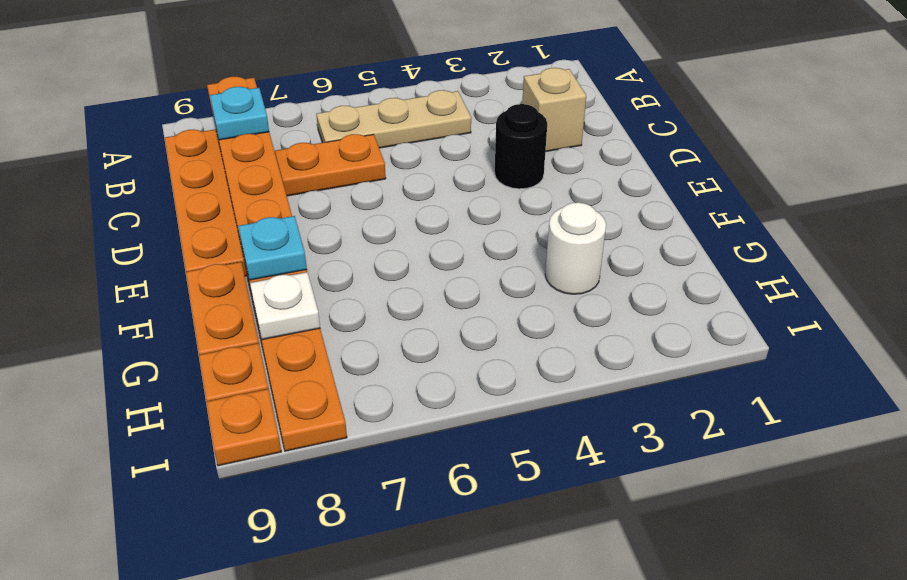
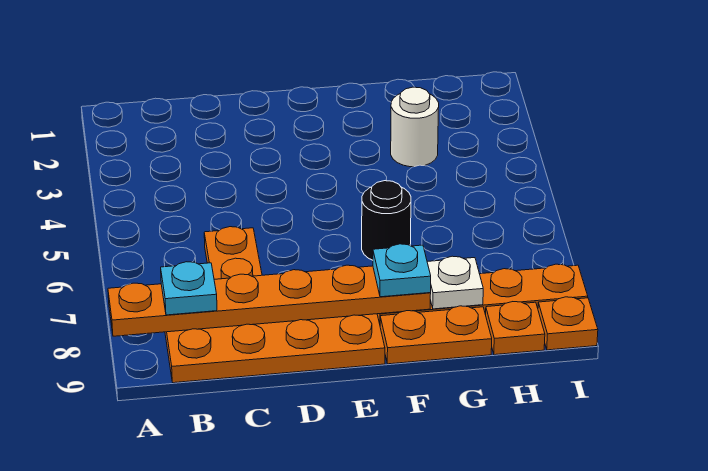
tan plate B4:B6 level 1 -> none
tan brick C2 level 1 -> none
black round brick D3 level 1 -> black round brick F6 level 1

